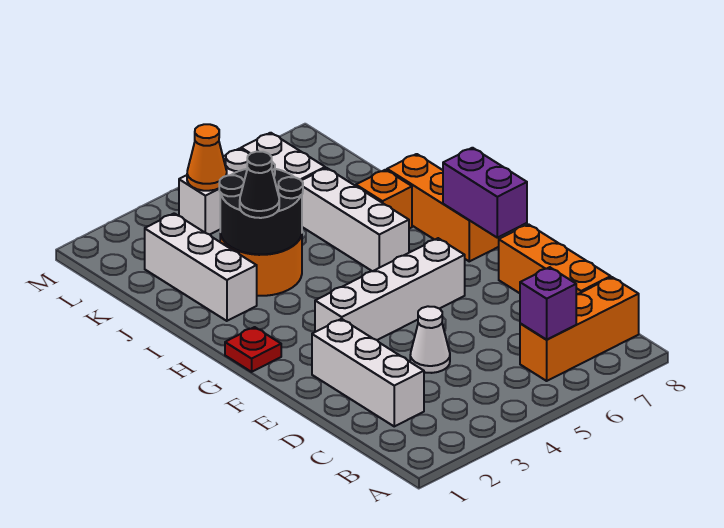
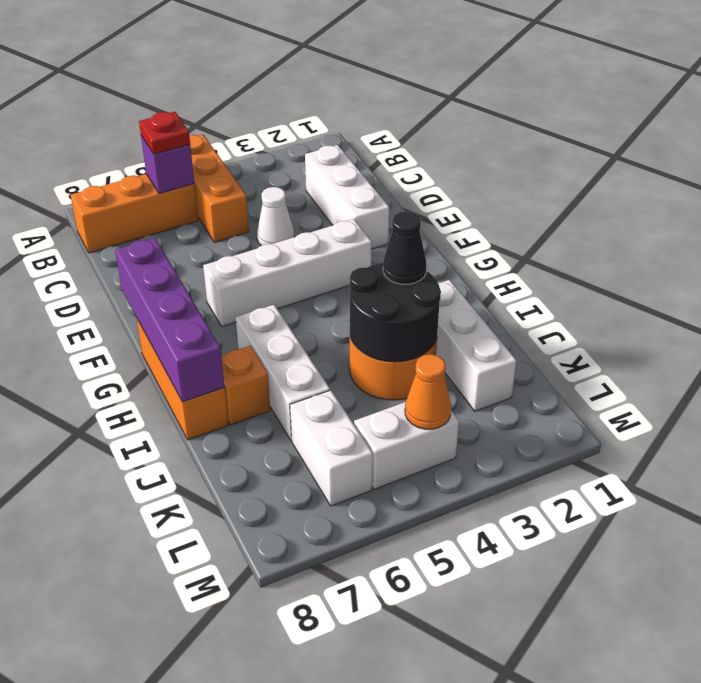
orange brick C8:E8 level 1 -> orange brick A5:C5 level 1
purple brick F8:G8 level 2 -> purple brick F8:I8 level 2
red plate G1 level 1 -> red plate B6 level 3

